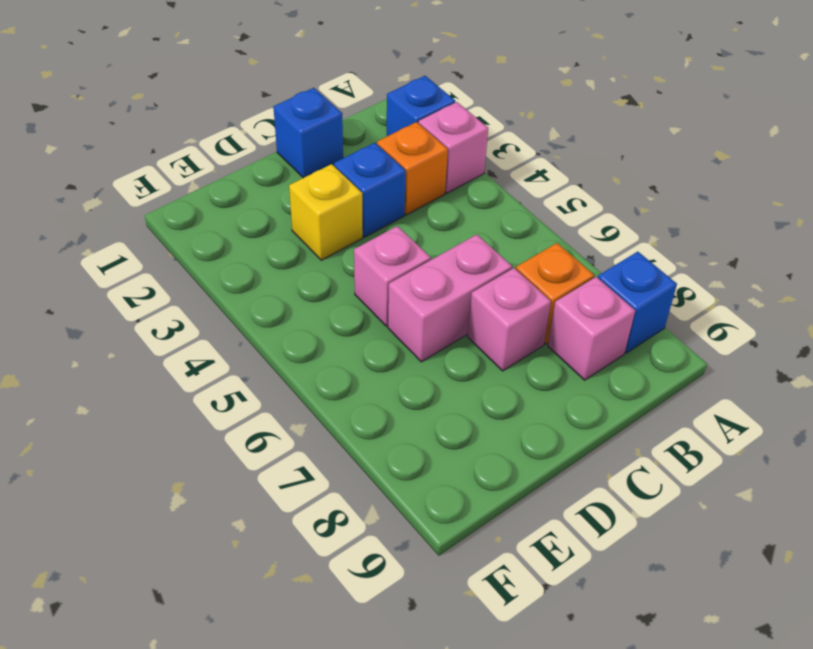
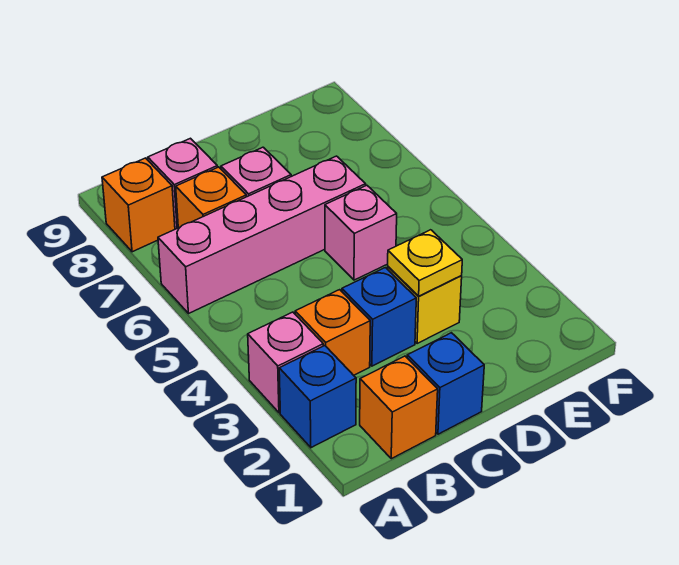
blue brick A8 level 1 -> orange brick A8 level 1
none -> orange brick B1 level 1
pink brick C6:D6 level 1 -> pink brick A6:D6 level 1
none -> yellow plate D3 level 2

